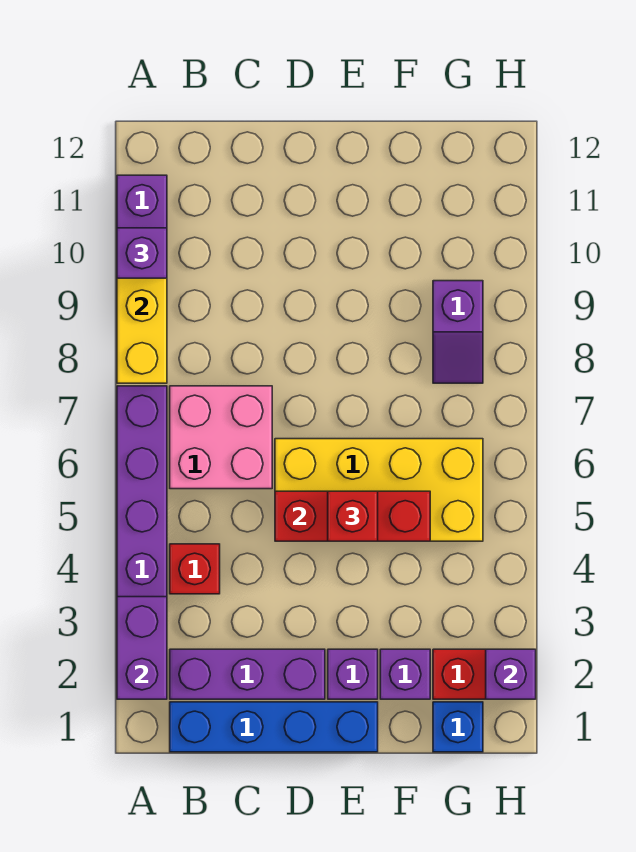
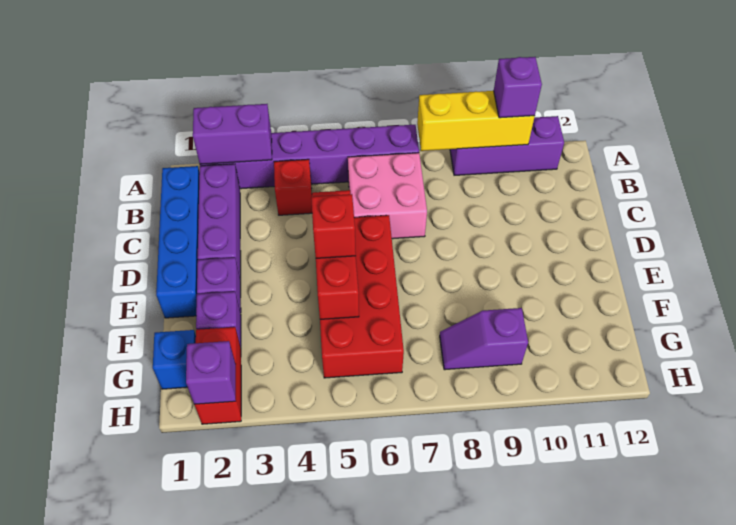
yellow brick D5:G6 level 1 -> red brick D5:G6 level 1

